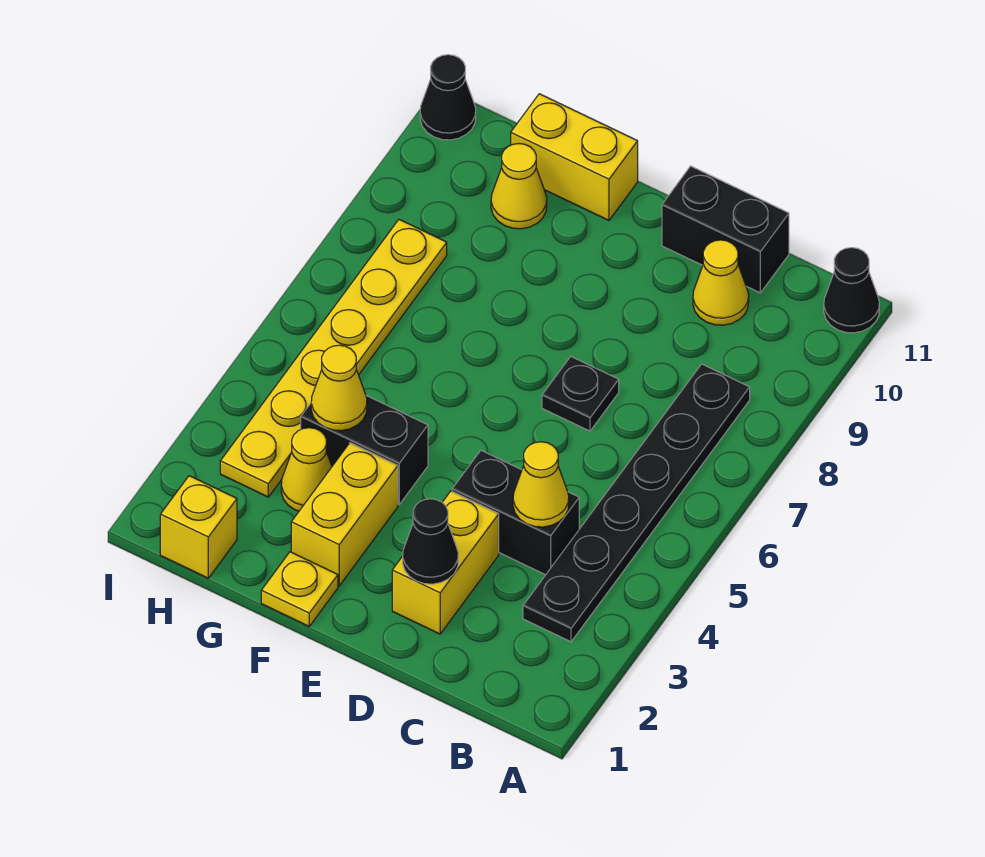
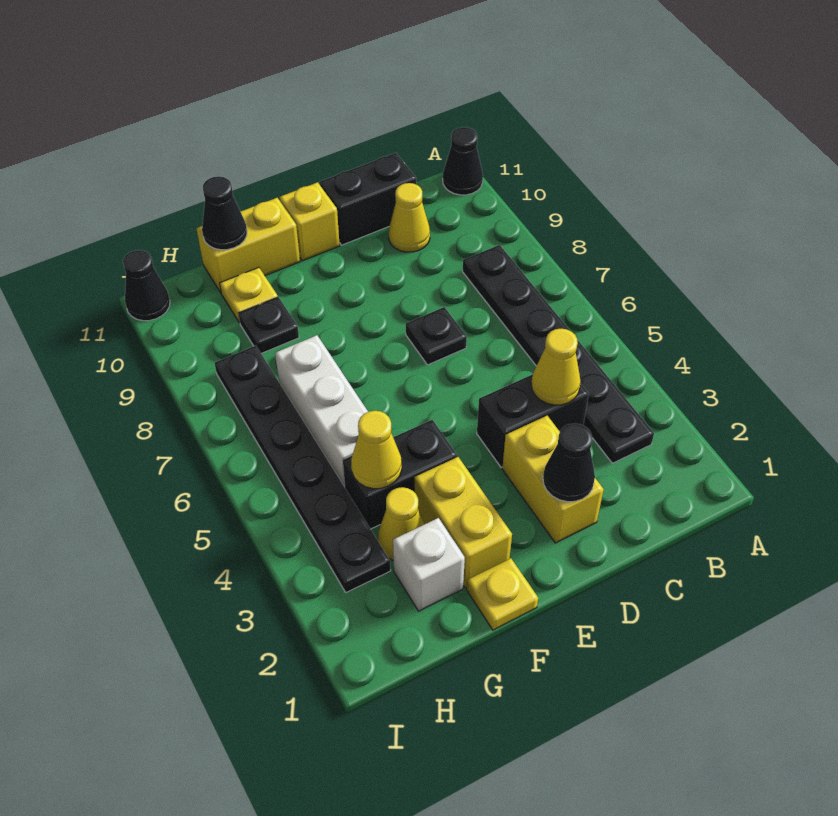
none -> white brick G2 level 1
none -> white brick G5:G7 level 1
none -> black plate G9 level 1
yellow cone G10 level 1 -> yellow plate G10 level 1
none -> black cone G11 level 2
yellow brick H1 level 1 -> yellow brick E11 level 1
yellow plate H3:H8 level 1 -> black plate H3:H8 level 1

